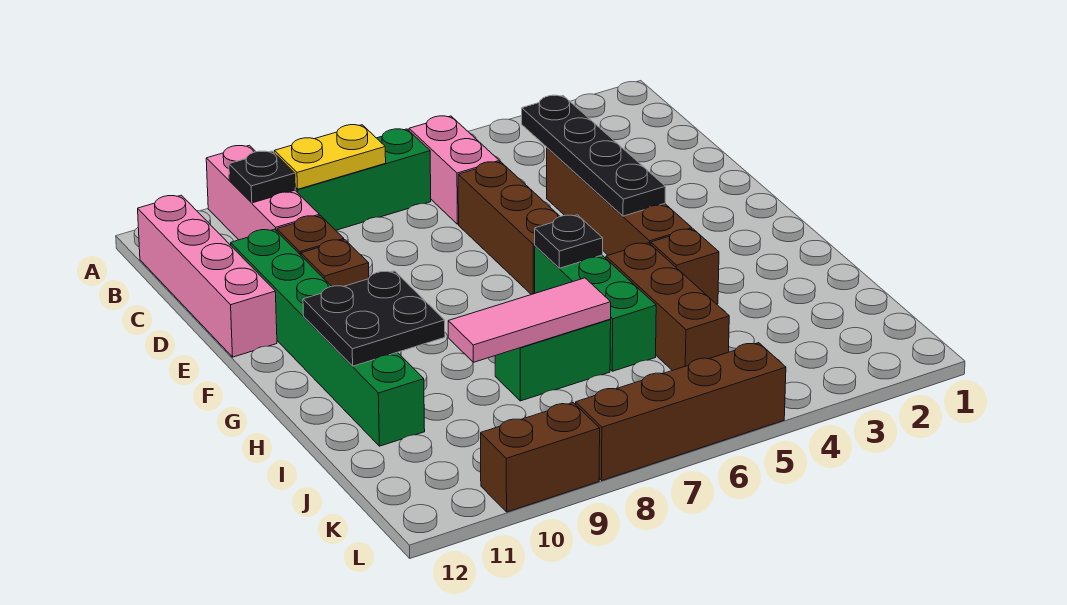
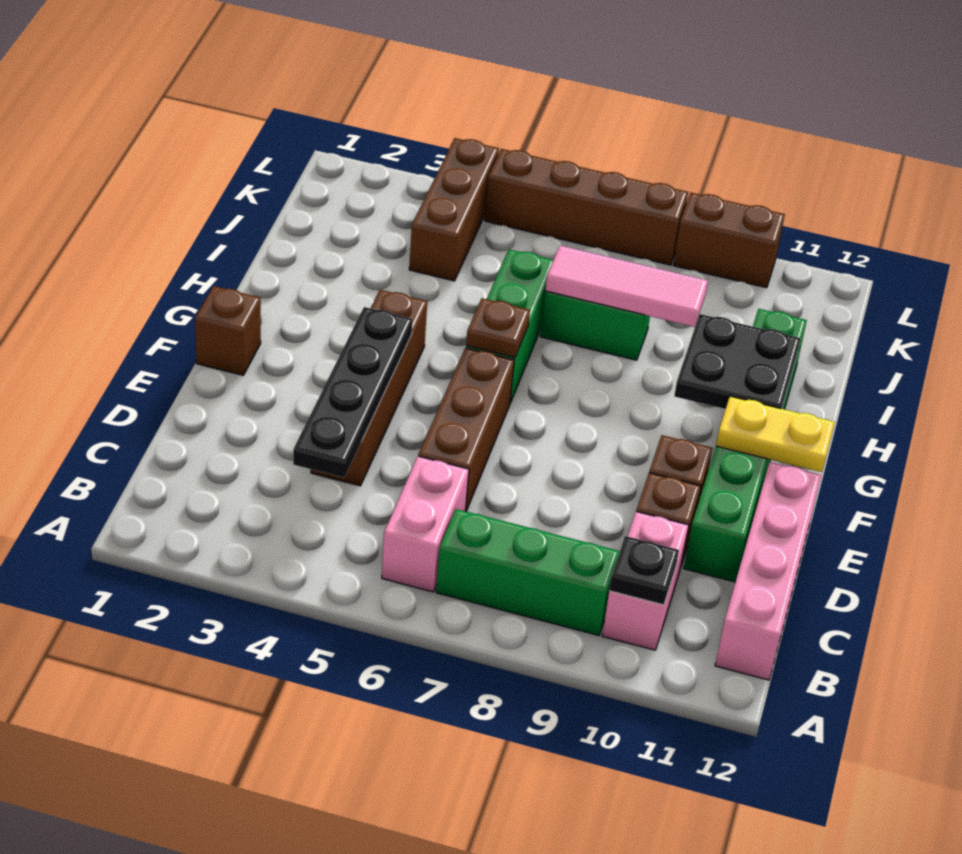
pink brick A10:C10 level 1 -> pink brick B10:C10 level 1
yellow plate B8:B9 level 2 -> yellow plate F11:F12 level 2
black plate G6 level 2 -> brown plate G6 level 2
brown brick H4 level 1 -> brown brick F1 level 1
brown brick H5:J5 level 1 -> brown brick J4:L4 level 1

